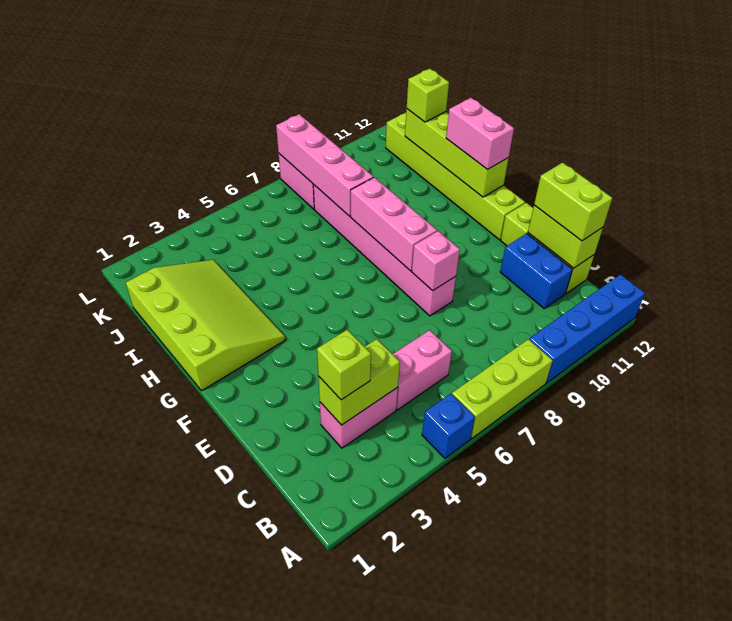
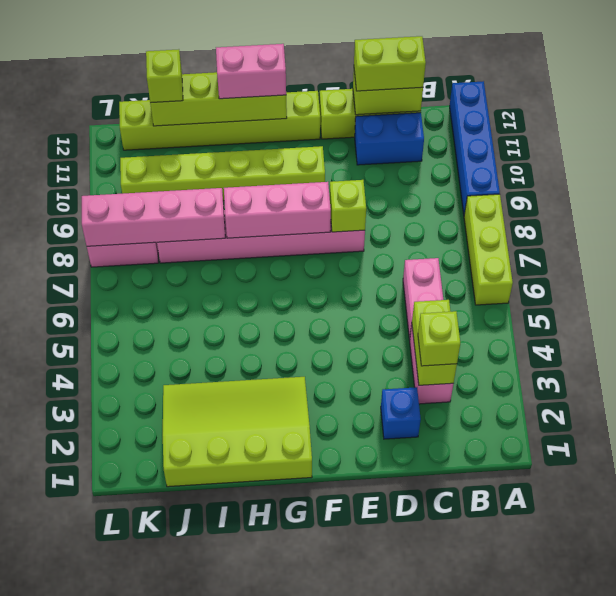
blue brick A5 level 1 -> blue brick D2 level 1
pink brick E8 level 2 -> lime brick E8 level 2
none -> lime brick F10:K10 level 1

